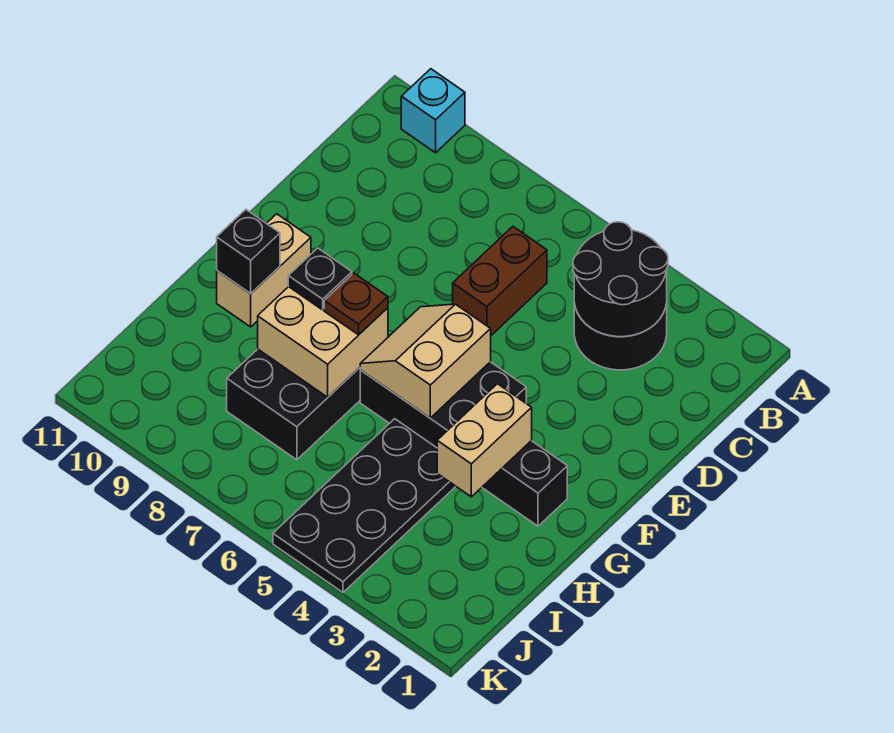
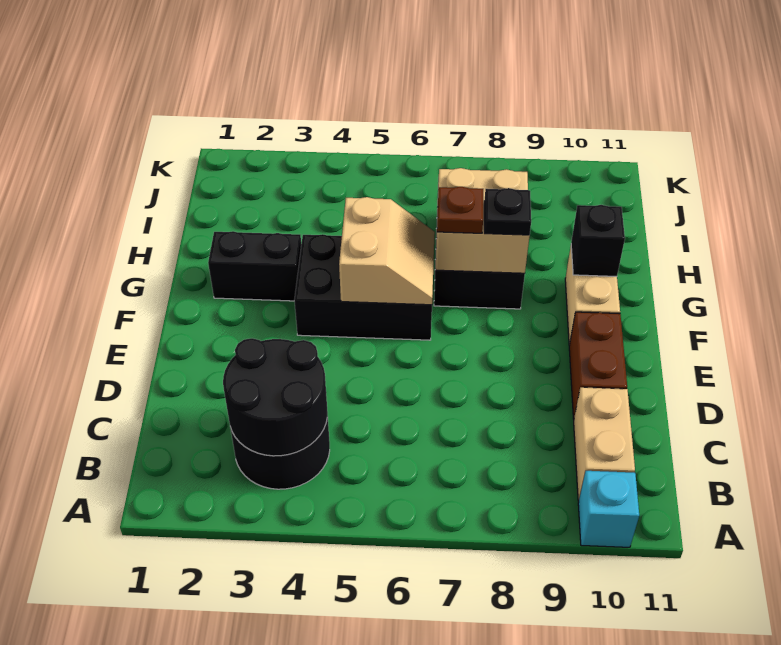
brown brick C6:D6 level 1 -> brown brick D10:E10 level 1
tan brick G3:H3 level 2 -> tan brick B10:C10 level 1
black plate H4:K5 level 1 -> none

